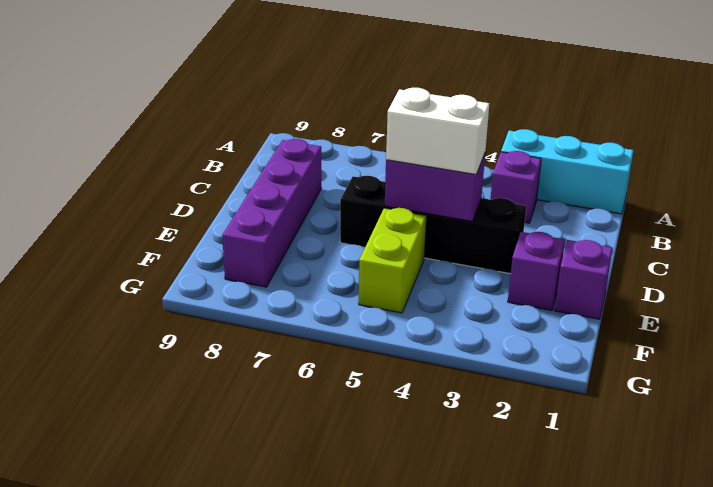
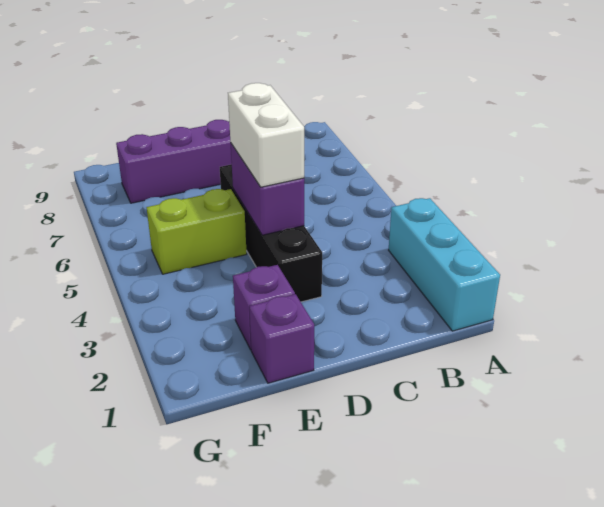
purple brick B3 level 1 -> none

